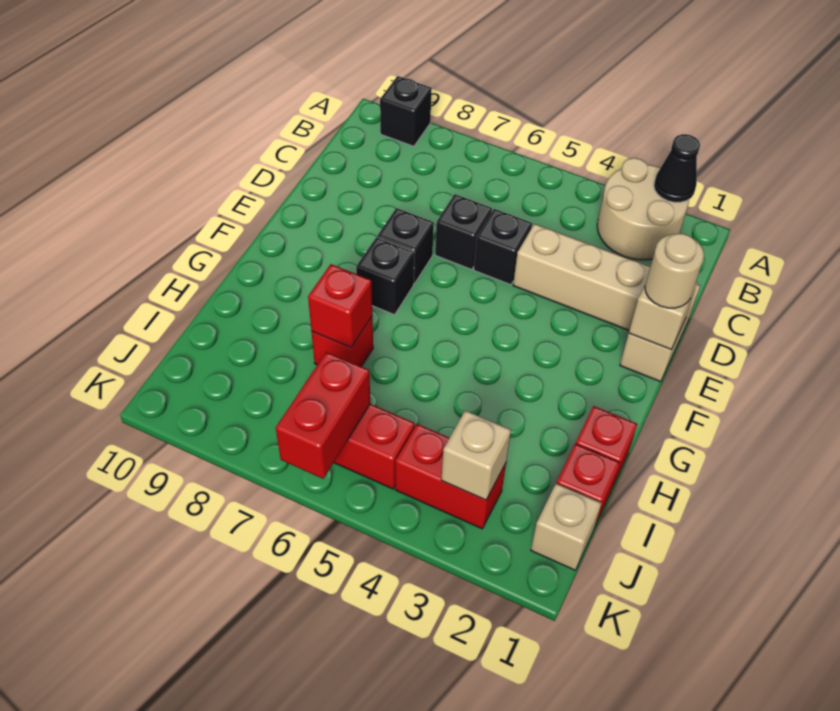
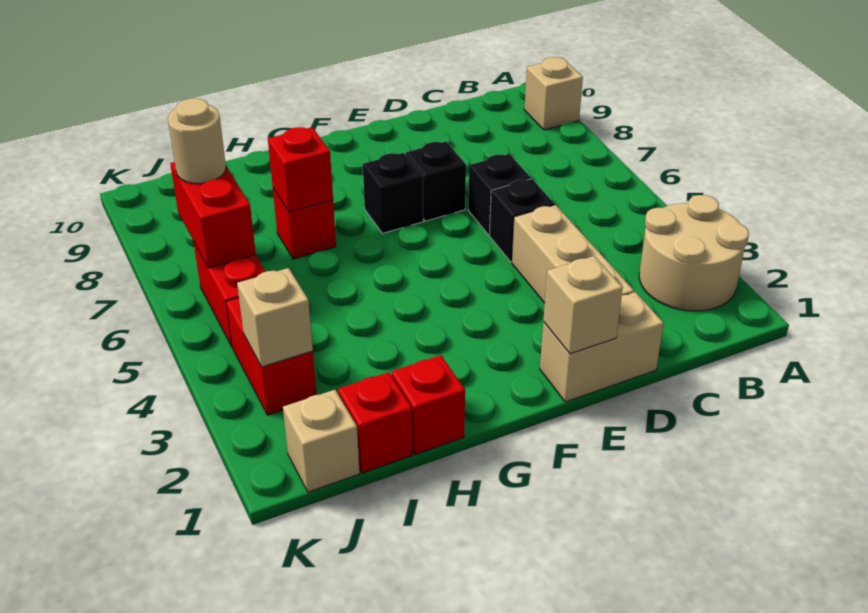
black cone A2 level 2 -> none
black brick A9 level 1 -> tan brick A9 level 1
tan round brick E1 level 3 -> tan round brick J7 level 3
red brick J6:K6 level 2 -> red brick J6:J7 level 2

